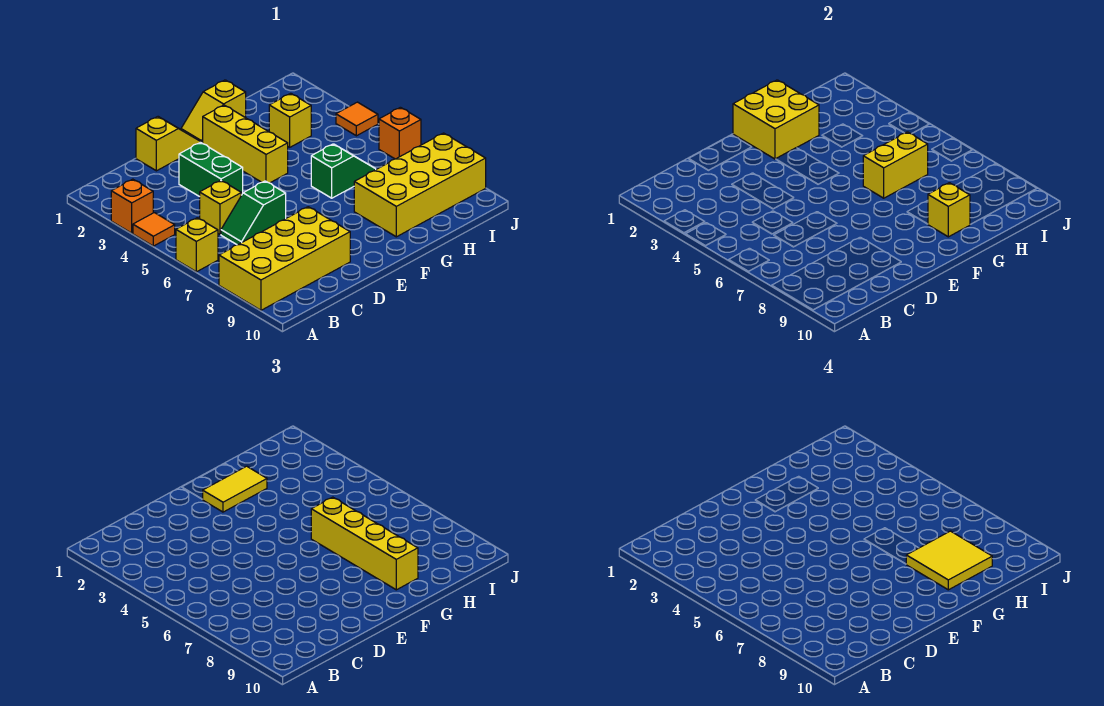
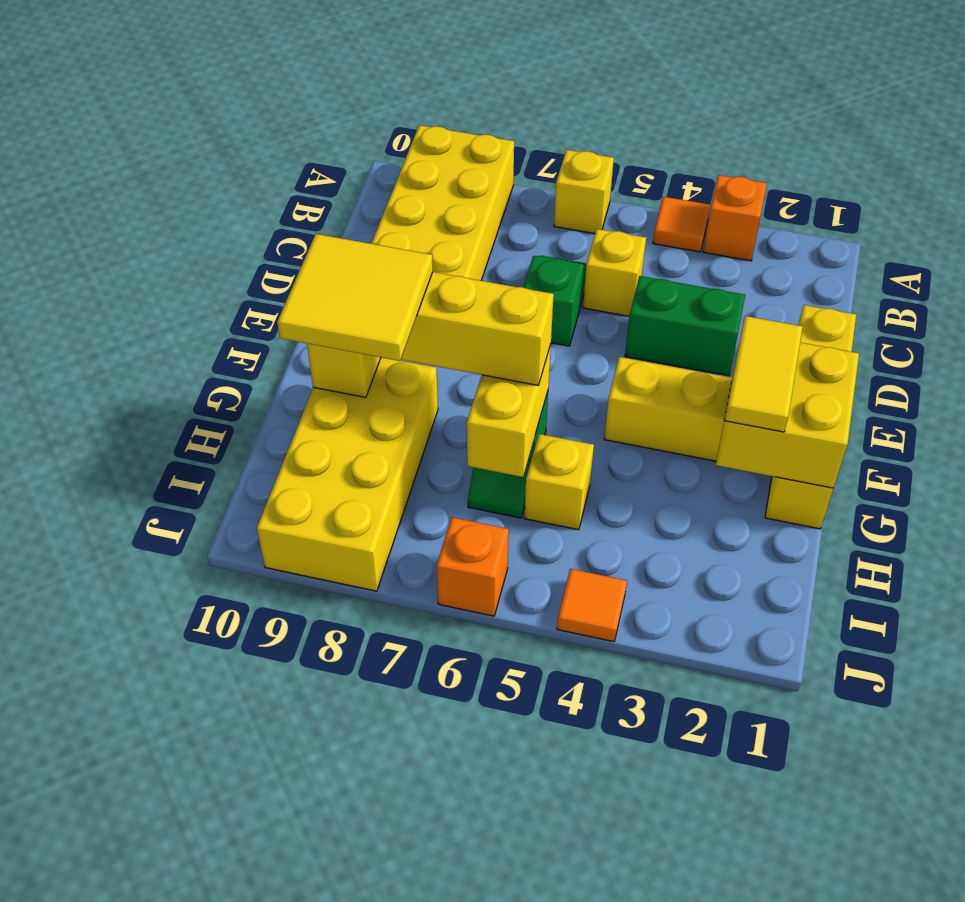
yellow brick H3 level 1 -> yellow brick H5 level 1

